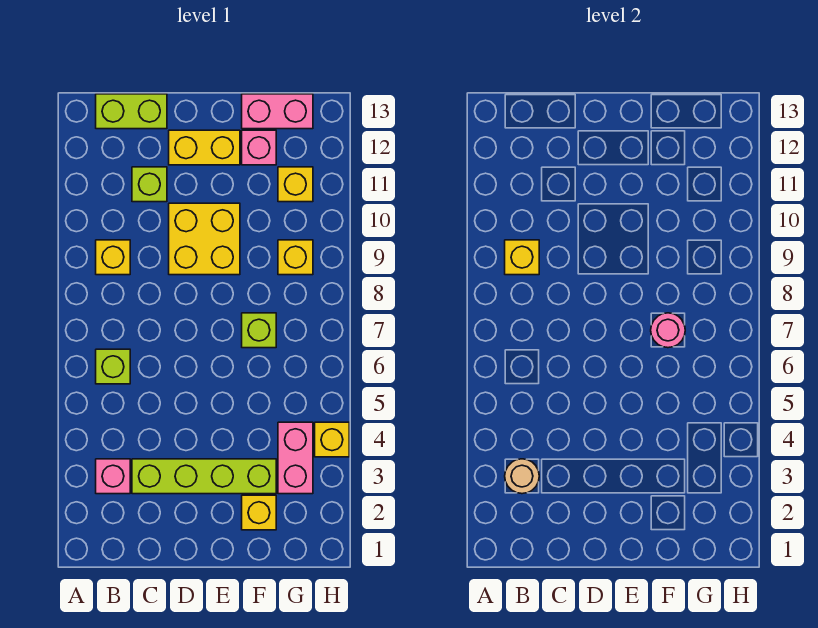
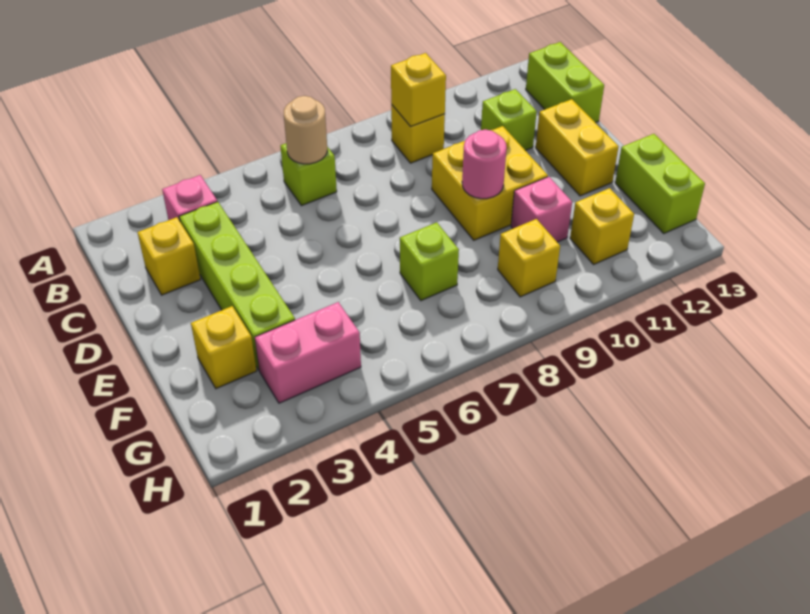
tan round brick B3 level 2 -> tan round brick B6 level 2
pink round brick F7 level 2 -> pink round brick E9 level 2
pink brick F12 level 1 -> pink brick F10 level 1
pink brick F13:G13 level 1 -> lime brick F13:G13 level 1
yellow brick H4 level 1 -> yellow brick C2 level 1

